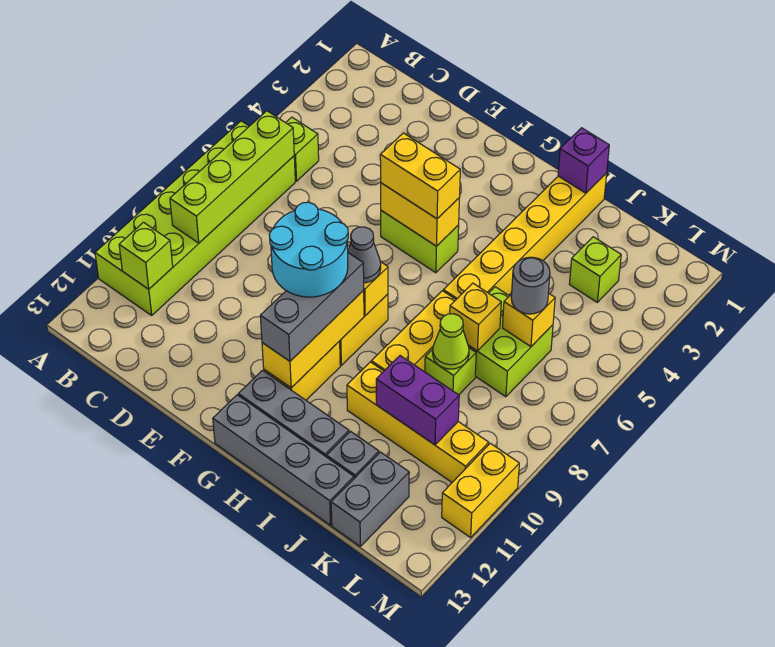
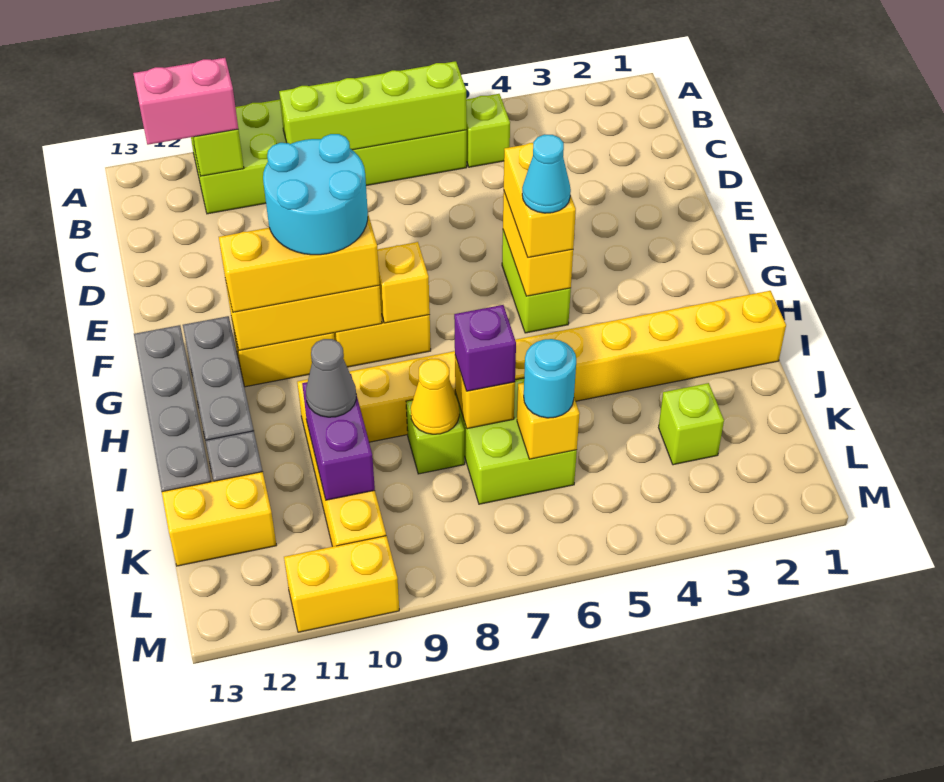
none -> pink brick B11:B12 level 3
none -> cyan cone G5 level 4
grey cone G8 level 3 -> grey cone J10 level 3
grey brick G9:G11 level 3 -> yellow brick G9:G11 level 3
purple brick I1 level 2 -> purple brick J7 level 3
lime cone J8 level 2 -> yellow cone J8 level 2
grey round brick K6 level 3 -> cyan round brick K6 level 3
grey brick K12:K13 level 1 -> yellow brick K12:K13 level 1

